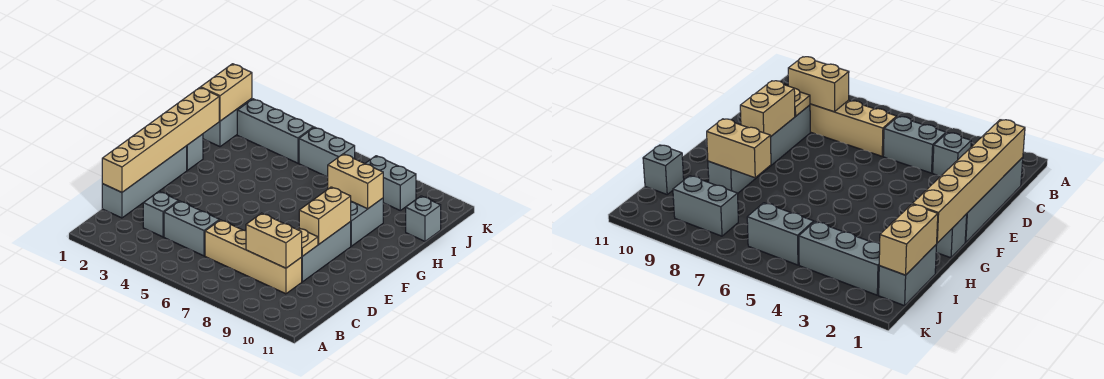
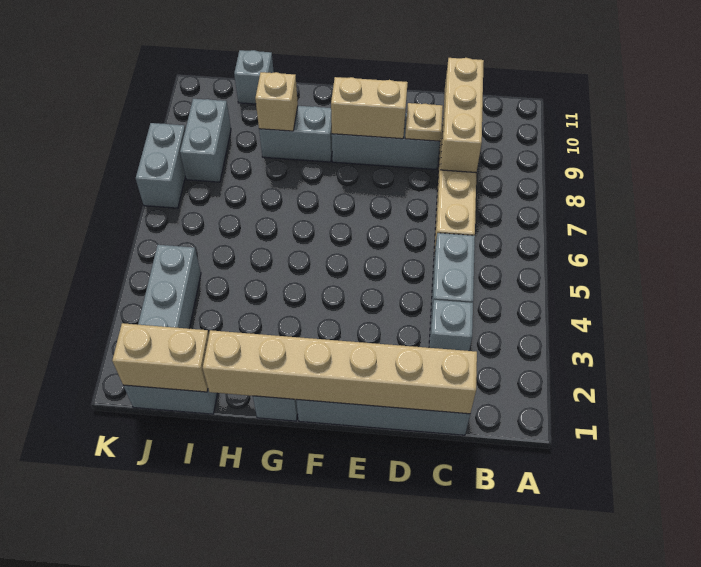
tan brick C8:C9 level 2 -> tan brick C8:C10 level 2
tan brick H8:H9 level 2 -> tan brick H9 level 2
grey brick J5:J6 level 1 -> grey brick K7:K8 level 1

